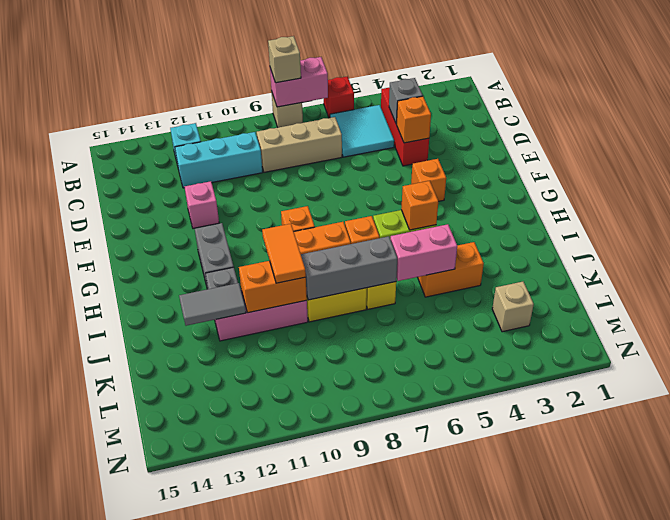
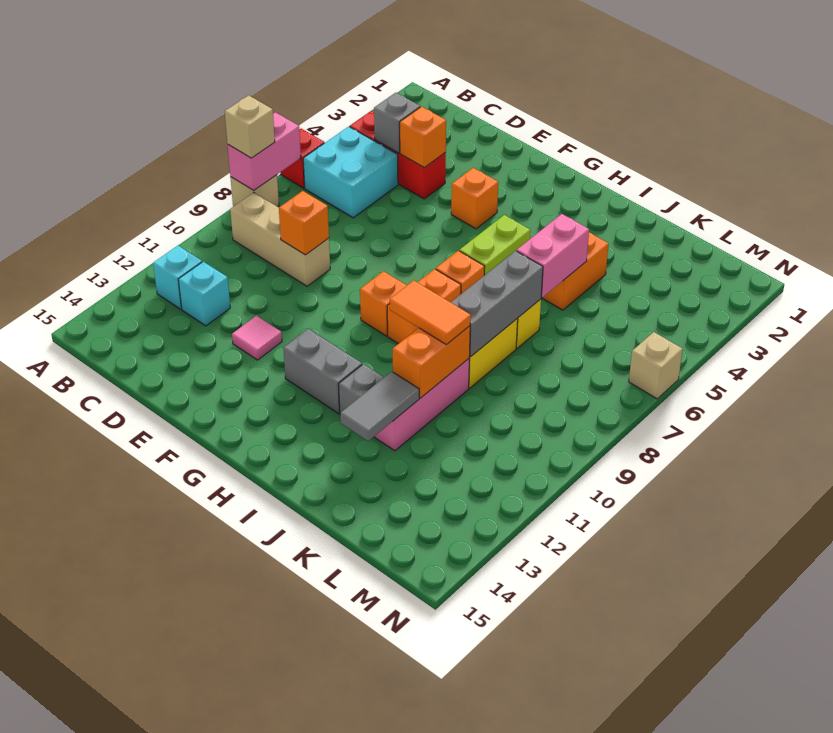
cyan tile B5:C6 level 1 -> cyan brick B5:C6 level 1
tan brick C7:C9 level 1 -> tan brick B9:D9 level 1
cyan brick C10:C12 level 1 -> cyan brick C12 level 1
pink brick E12 level 1 -> pink tile E12 level 1
orange brick H5 level 2 -> orange brick D9 level 2
tan brick L3 level 1 -> tan brick N6 level 1

